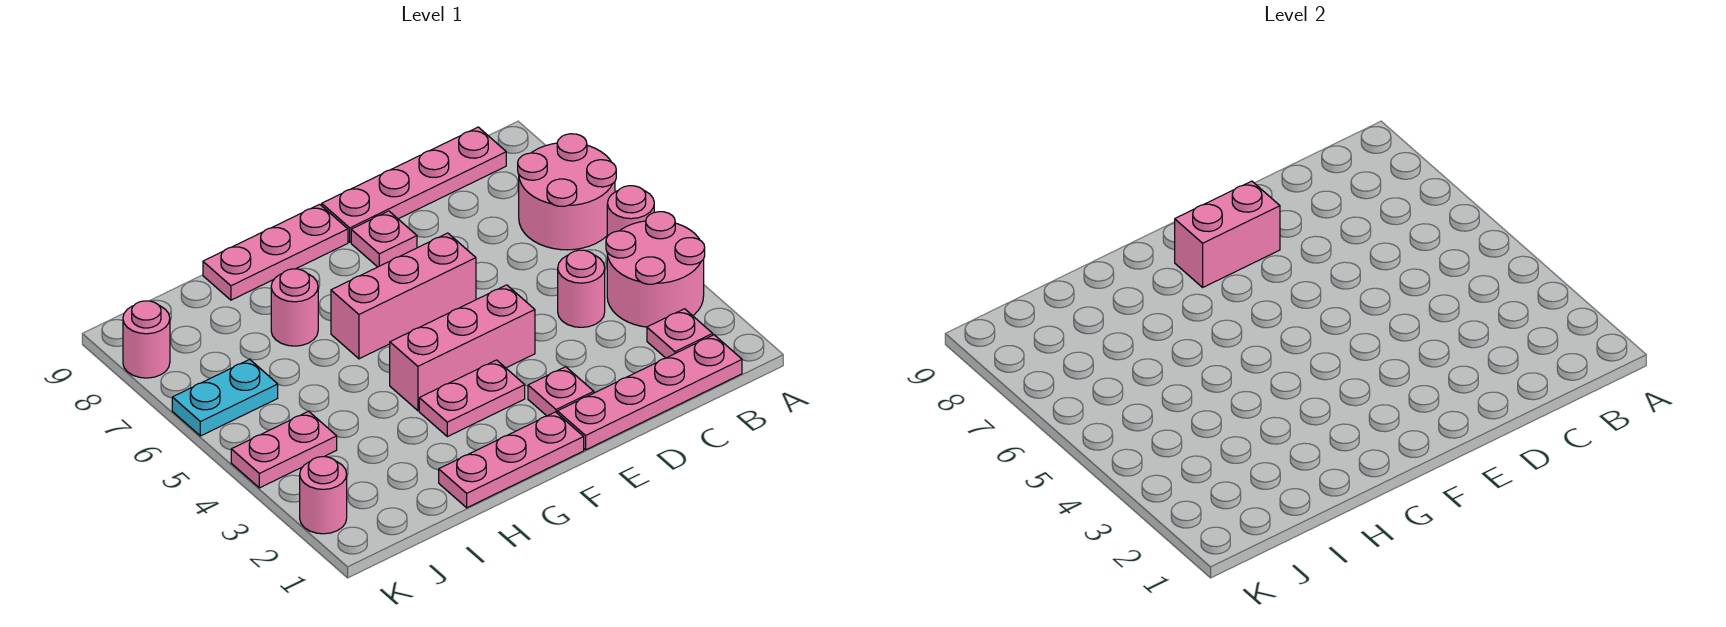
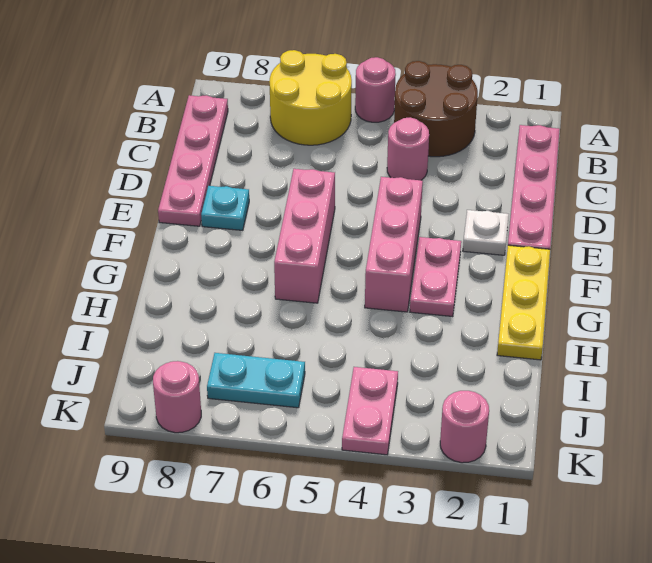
pink round brick A3:B4 level 1 -> brown round brick A3:B4 level 1
pink round brick A6:B7 level 1 -> yellow round brick A6:B7 level 1
pink plate B2 level 1 -> none
pink plate E2 level 1 -> white plate E2 level 1
pink plate E8 level 1 -> cyan plate E8 level 1
pink brick E8:F8 level 2 -> none
pink plate F1:H1 level 1 -> yellow plate F1:H1 level 1
pink plate F9:H9 level 1 -> none
pink round brick H7 level 1 -> none
cyan plate J6:K6 level 1 -> cyan plate J6:J7 level 1

